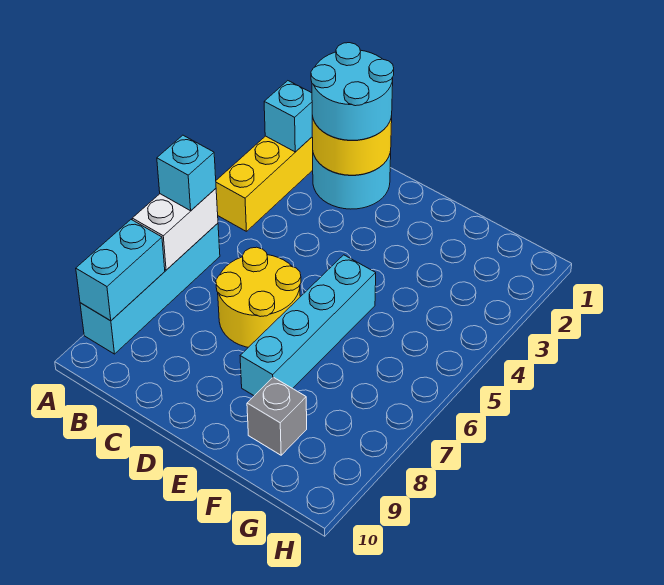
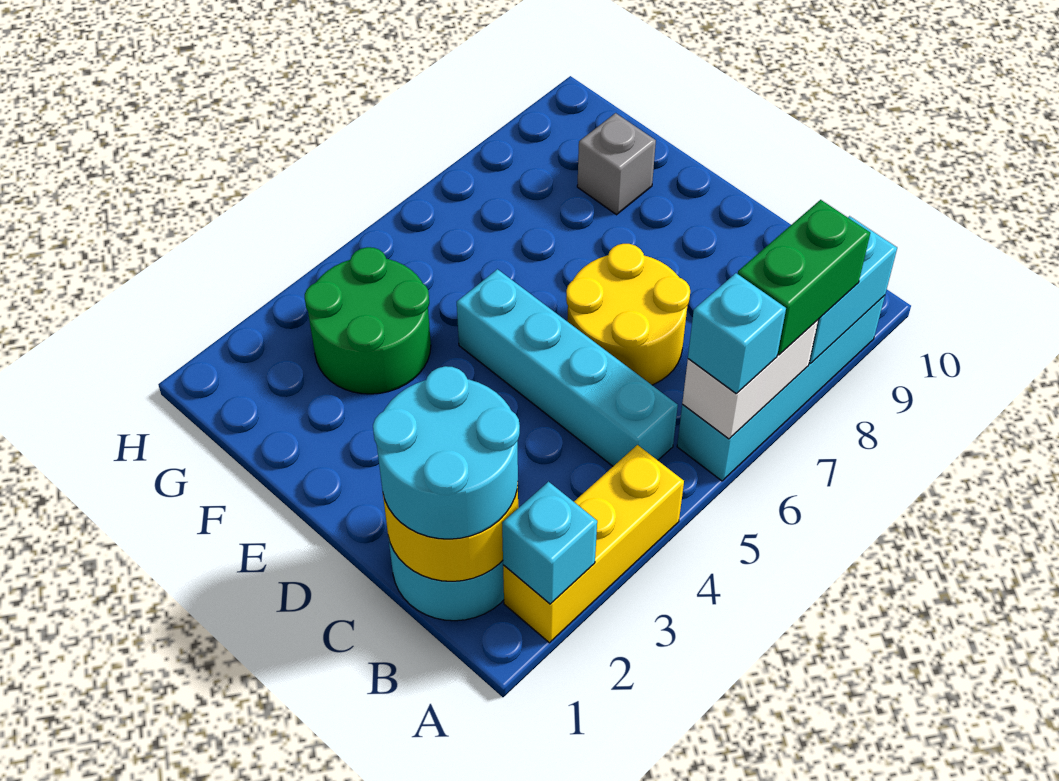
none -> green brick A7:A8 level 3
cyan brick E5:E8 level 1 -> cyan brick B5:E5 level 1
none -> green round brick F3:G4 level 1

